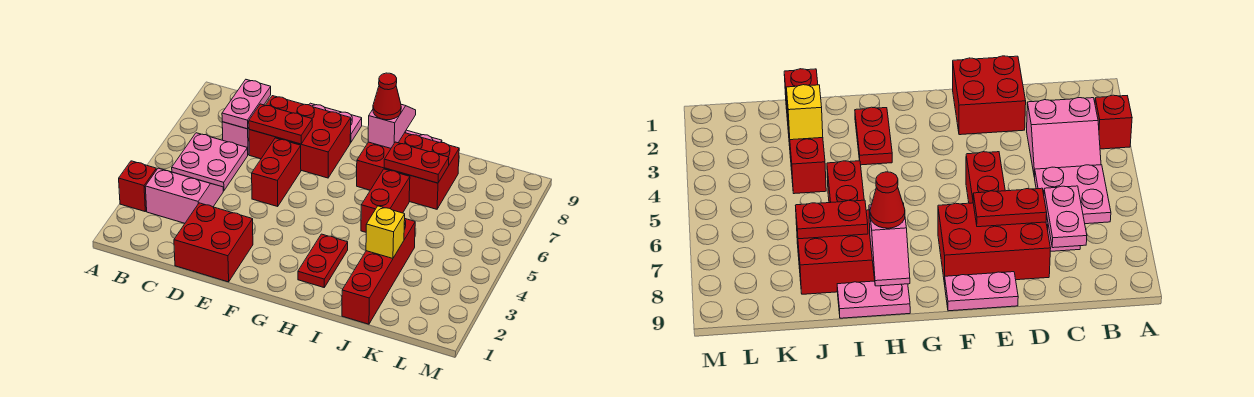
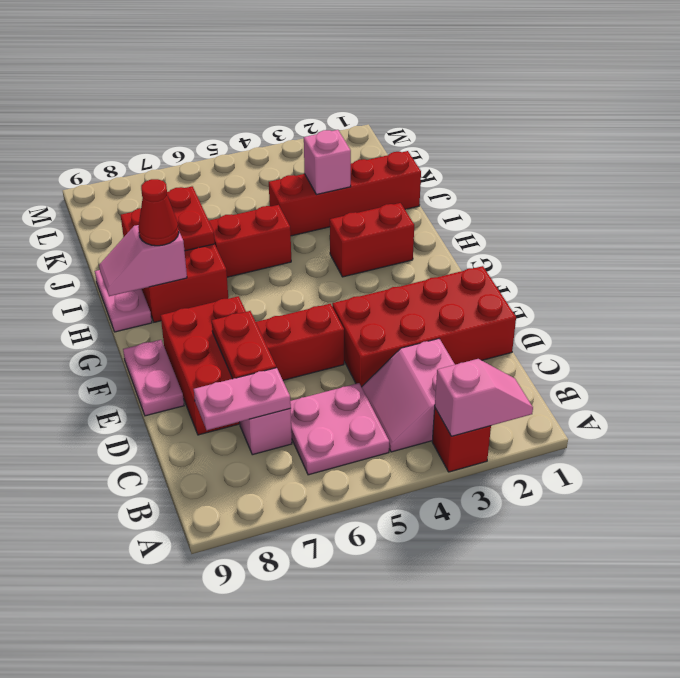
none -> pink slope A2:A3 level 2 top 3
red brick D1:E2 level 1 -> red brick D1:E4 level 1
red plate H2:H3 level 1 -> red brick H2:H3 level 1
yellow brick J3 level 2 -> pink brick J3 level 2

